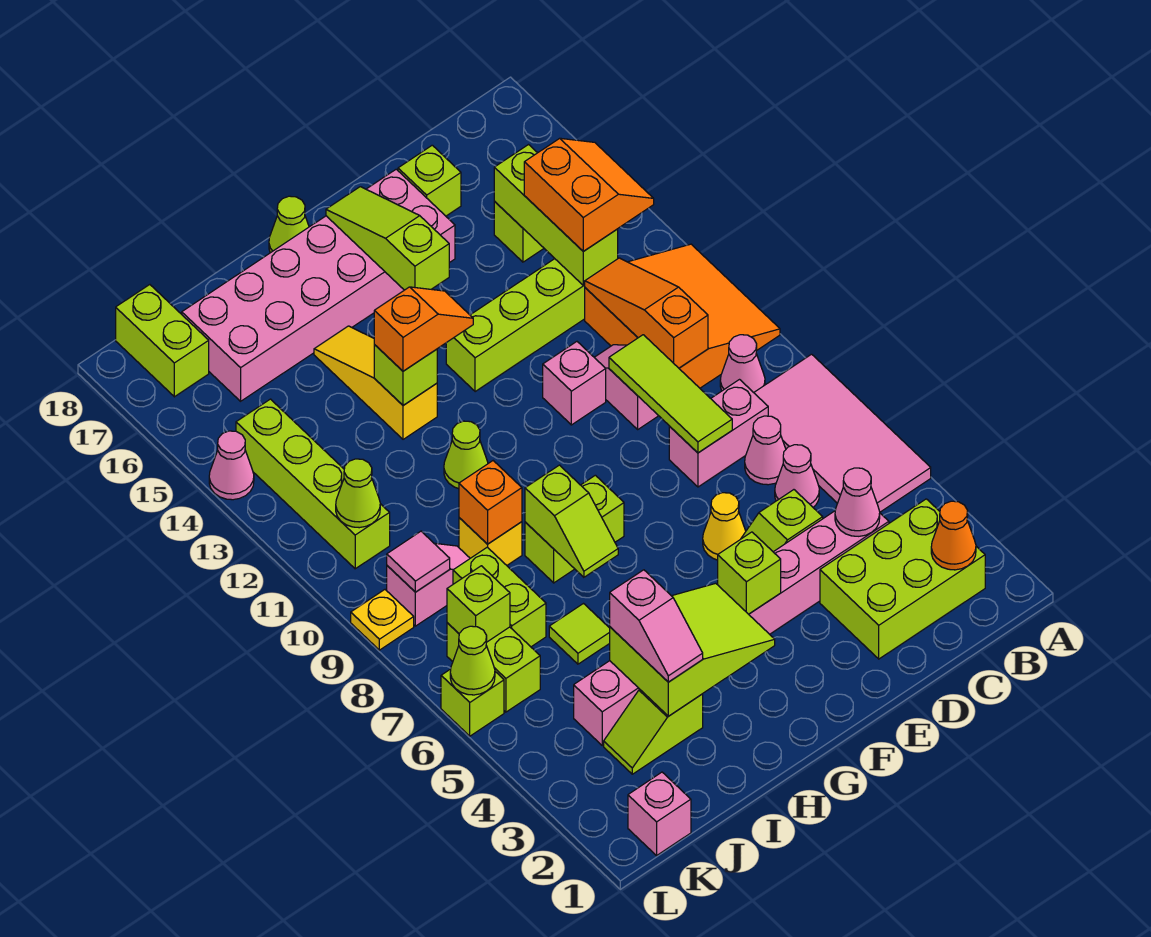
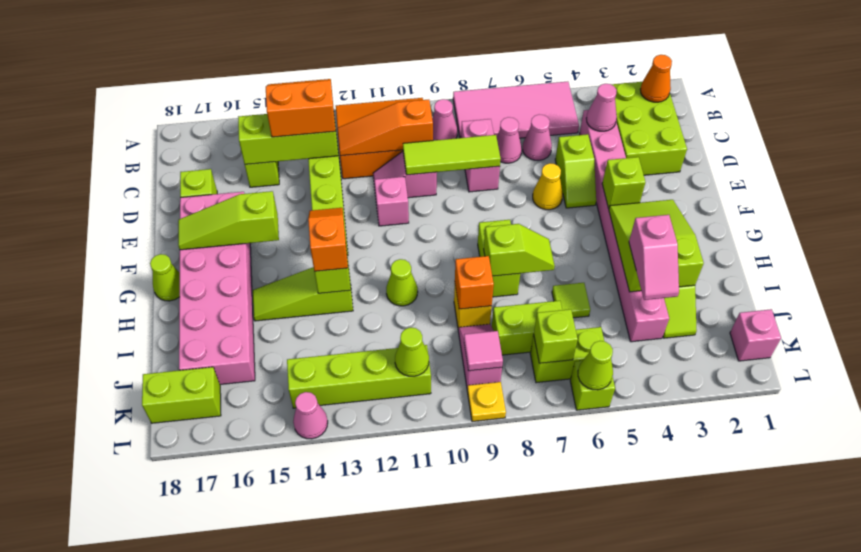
yellow slope H13:H15 level 1 top 13 -> lime slope H13:H15 level 1 top 13
pink slope I3:I4 level 3 top 4 -> pink slope I4:J4 level 3 top I

